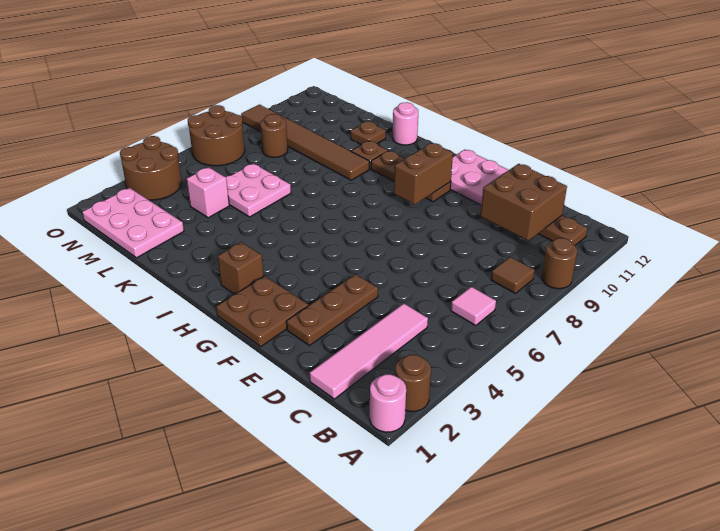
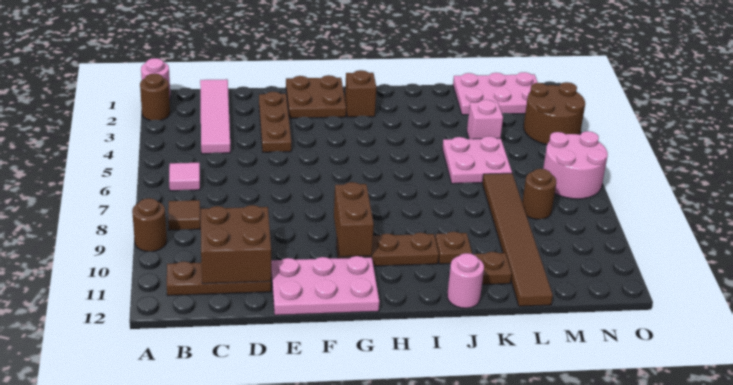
brown tile J9:O9 level 1 -> brown tile L7:L12 level 1
brown round brick N6:O7 level 1 -> pink round brick N6:O7 level 1

